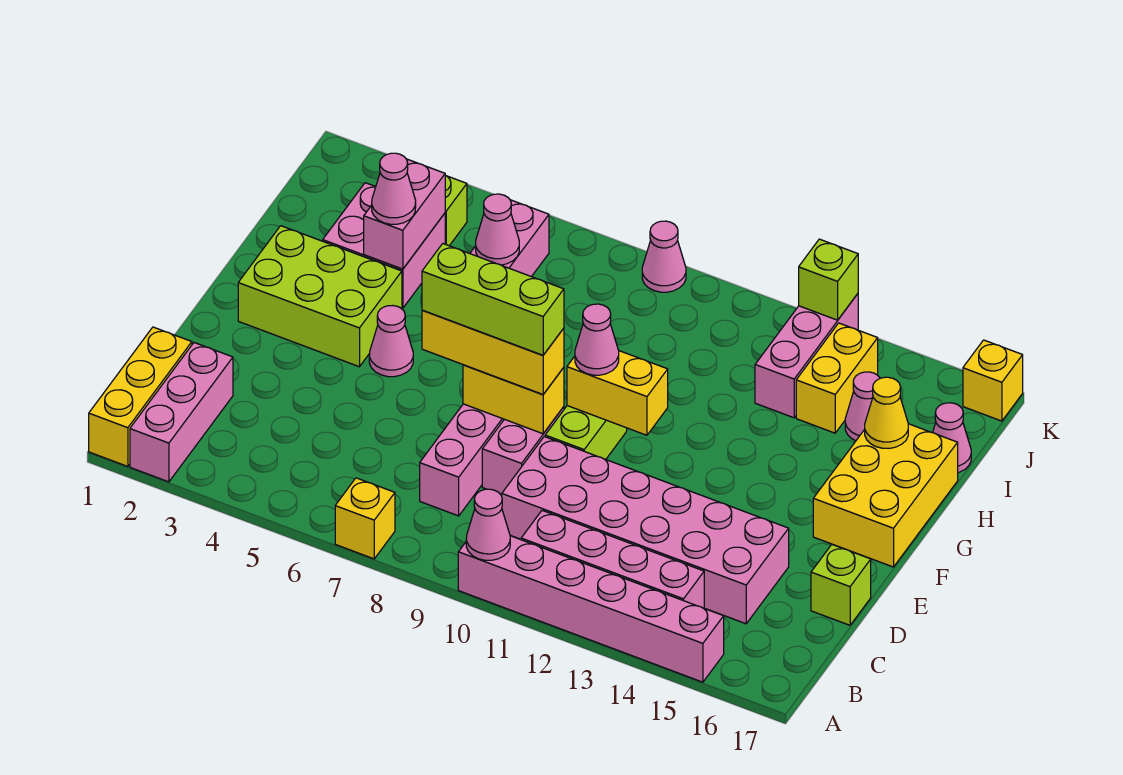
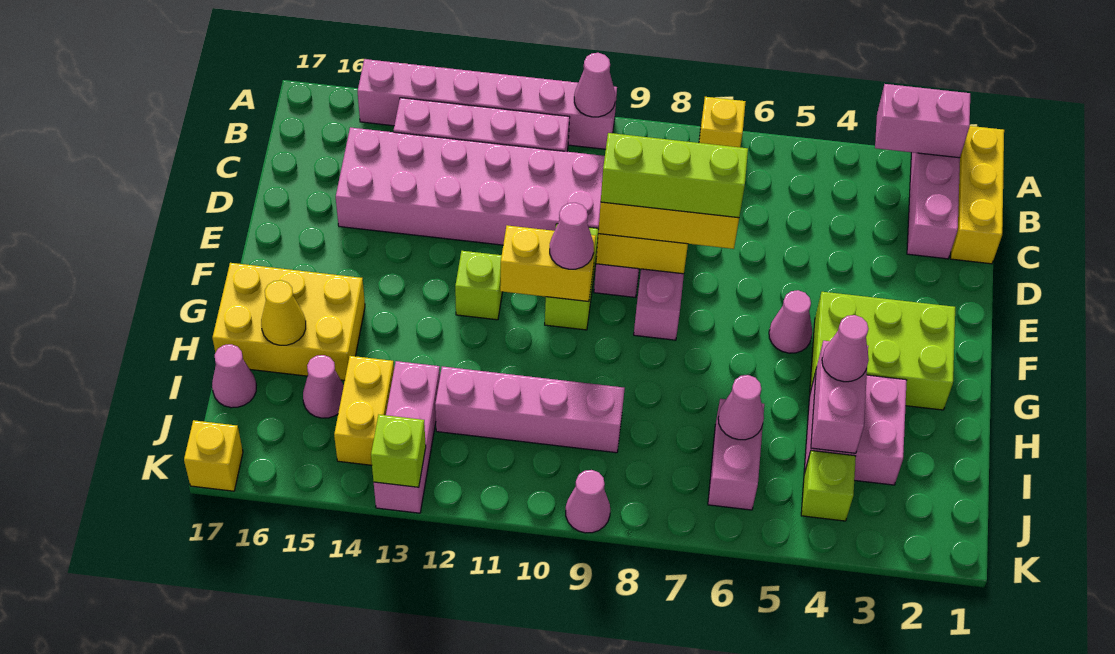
none -> pink brick A2:A3 level 2
lime brick D17 level 1 -> lime brick F12 level 1
yellow brick F16:H17 level 1 -> yellow brick G15:H17 level 1
none -> pink brick I9:I12 level 1

